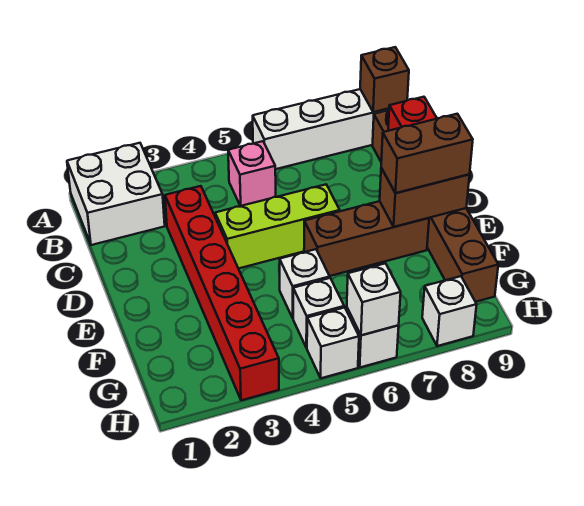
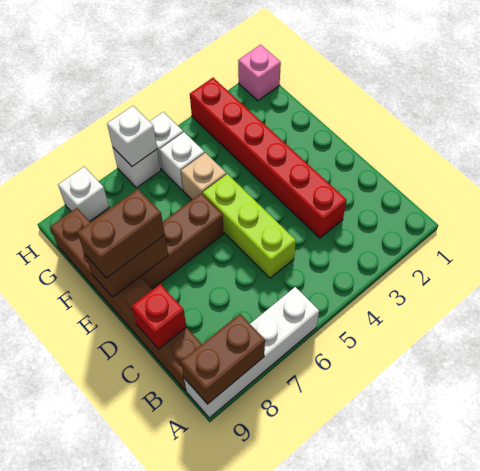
white brick A1:B2 level 1 -> none
brown brick A9 level 2 -> brown brick A8:A9 level 2
pink brick B5 level 1 -> pink brick H1 level 1
lime brick D4:D6 level 1 -> lime brick C5:E5 level 1
white brick F5 level 1 -> tan brick F5 level 1

